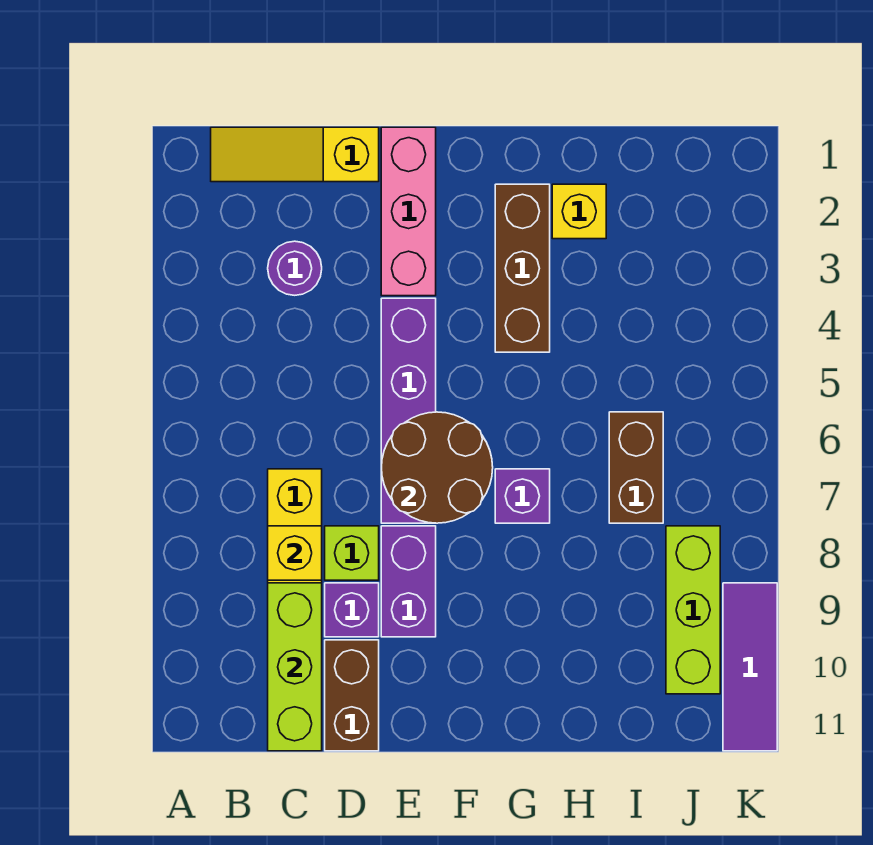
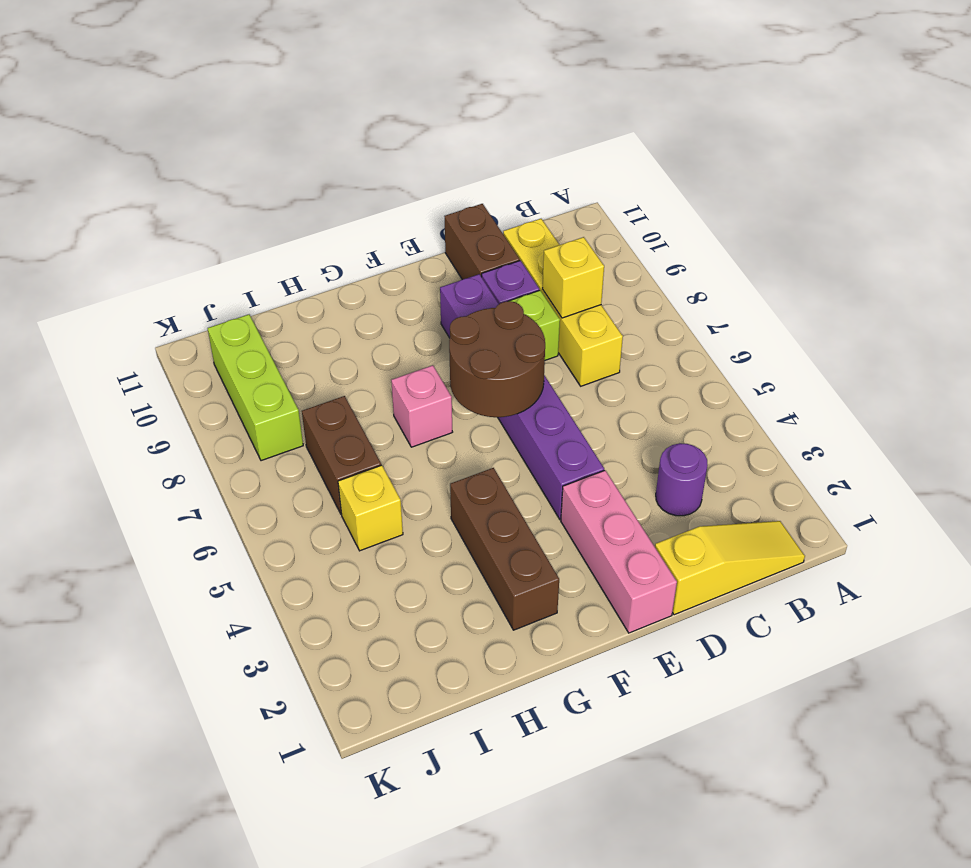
lime brick C9:C11 level 2 -> none
purple brick G7 level 1 -> pink brick G7 level 1
yellow brick H2 level 1 -> yellow brick I5 level 1
purple tile K9:K11 level 1 -> none

